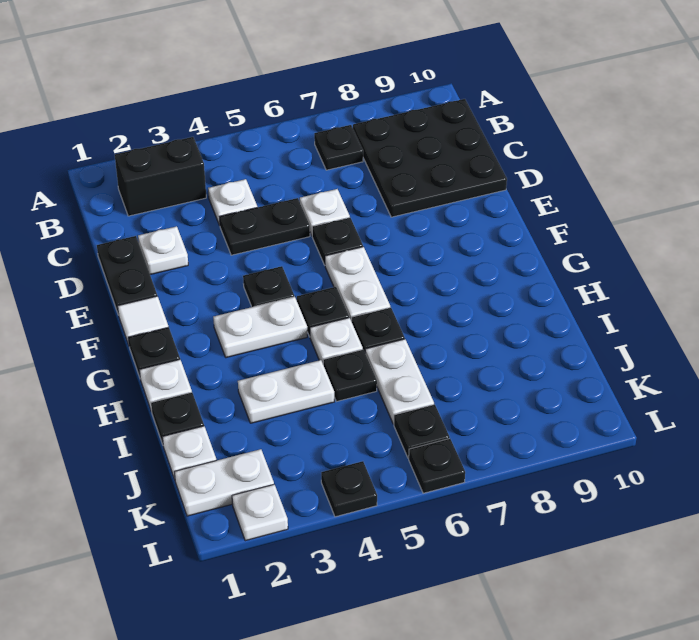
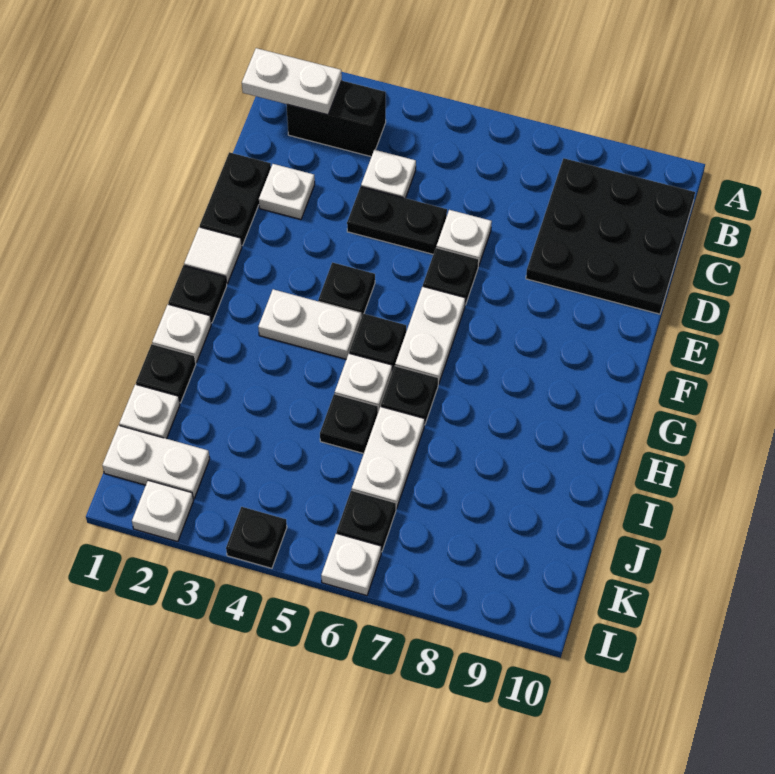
black plate B7 level 1 -> none
white plate I3:I4 level 1 -> white plate B1:B2 level 2
black plate L6 level 1 -> white plate L6 level 1

